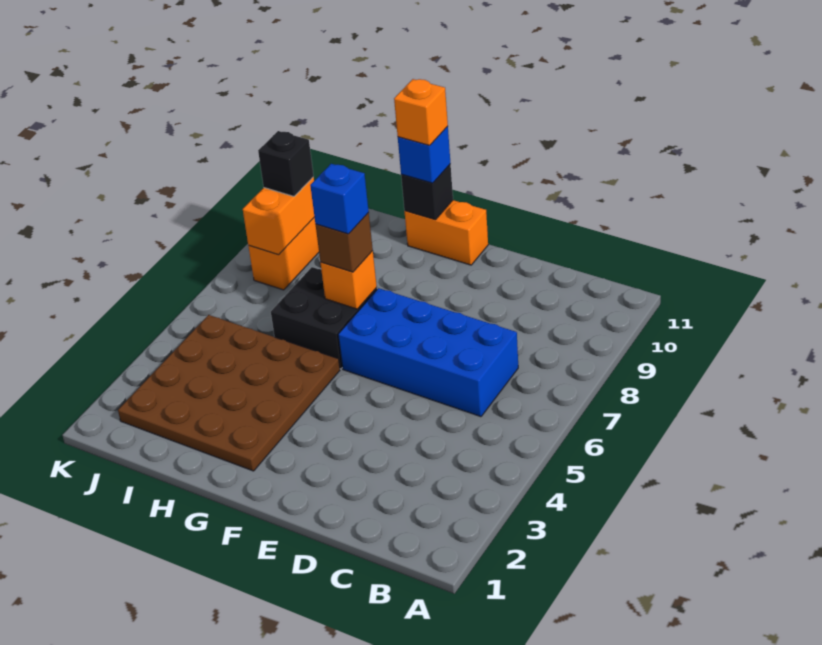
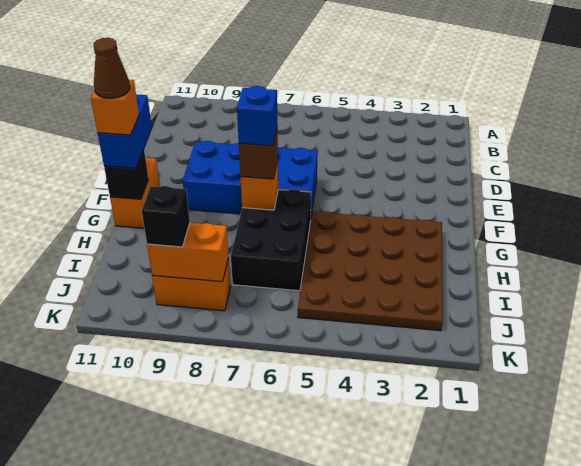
blue brick C6:F7 level 1 -> blue brick E6:F9 level 1
black brick G6:H7 level 1 -> black brick G6:I7 level 1
blue brick G11 level 3 -> blue brick F11:G11 level 3
none -> brown cone G11 level 5

